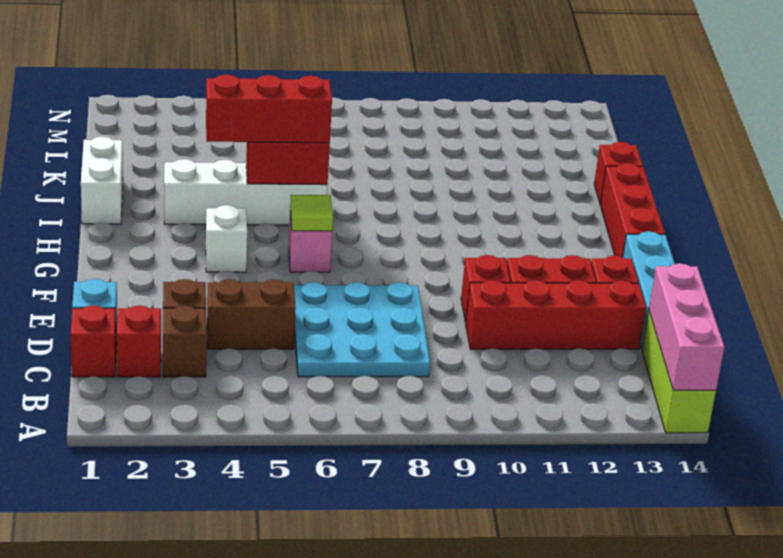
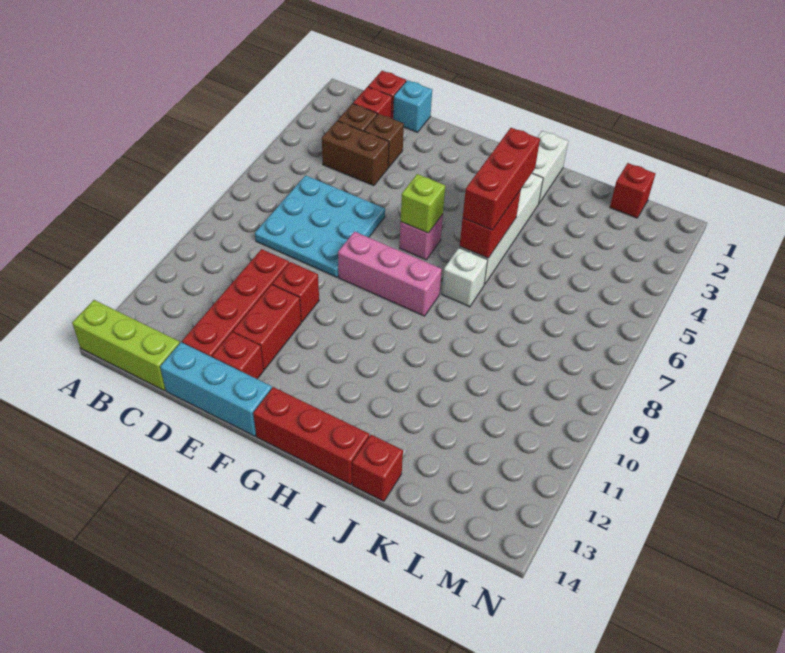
pink brick A14:C14 level 2 -> pink brick F8:H8 level 1
brown brick D4:D5 level 1 -> brown brick C4:D4 level 1
white brick G4 level 1 -> white brick I7 level 1
lime tile G6 level 2 -> lime brick G6 level 2
white brick I1:J1 level 1 -> white brick I1:I2 level 1
none -> red brick L1 level 1

